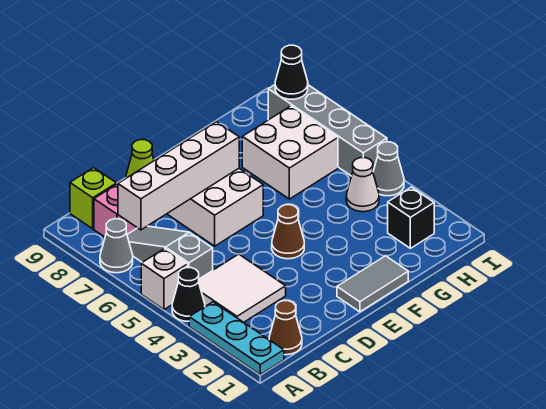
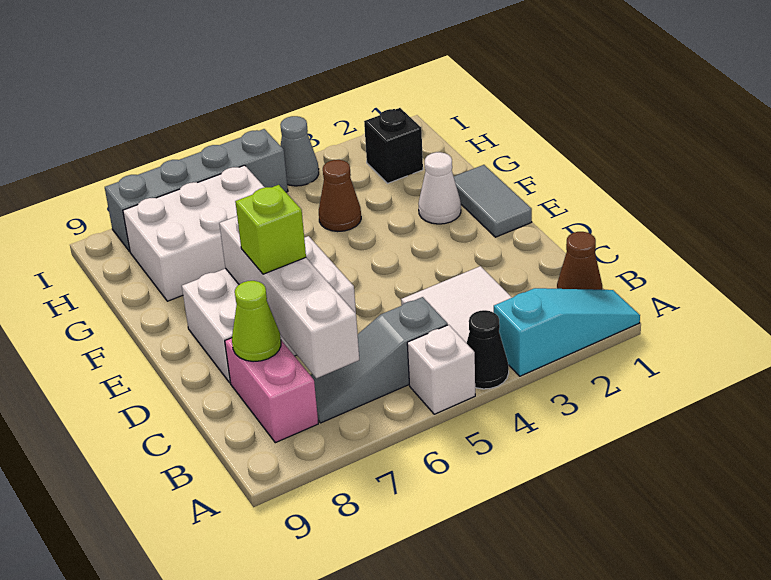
cyan plate A1:A3 level 1 -> cyan slope A1:A3 level 1 top 3
grey cone A7 level 1 -> none
lime brick B9 level 1 -> lime brick D7 level 3
brown cone E4 level 1 -> brown cone G4 level 1
white brick G6:H7 level 1 -> white brick G6:H8 level 1
white cone H4 level 1 -> white cone F2 level 1
black cone I8 level 2 -> none

